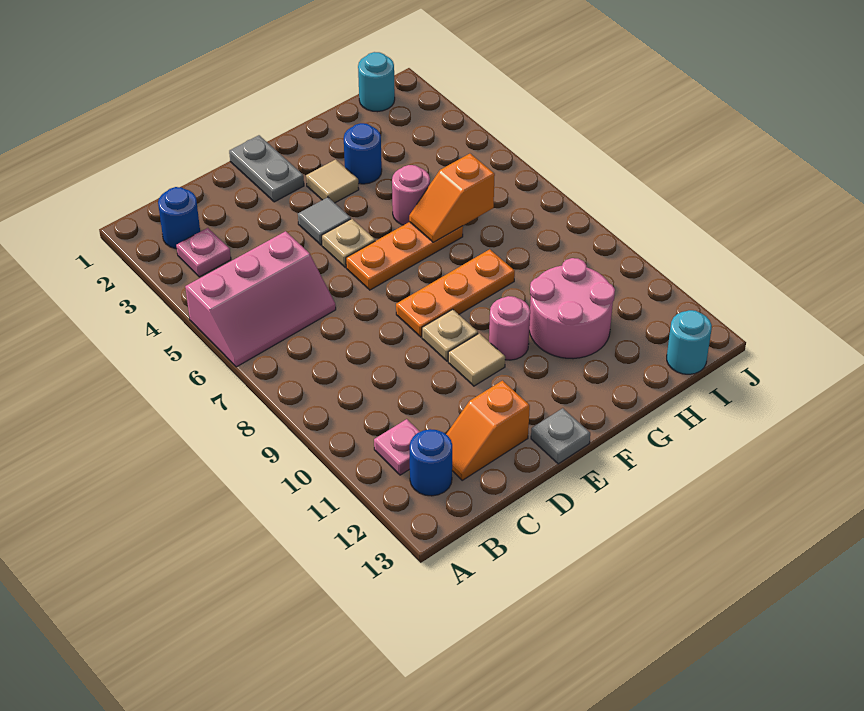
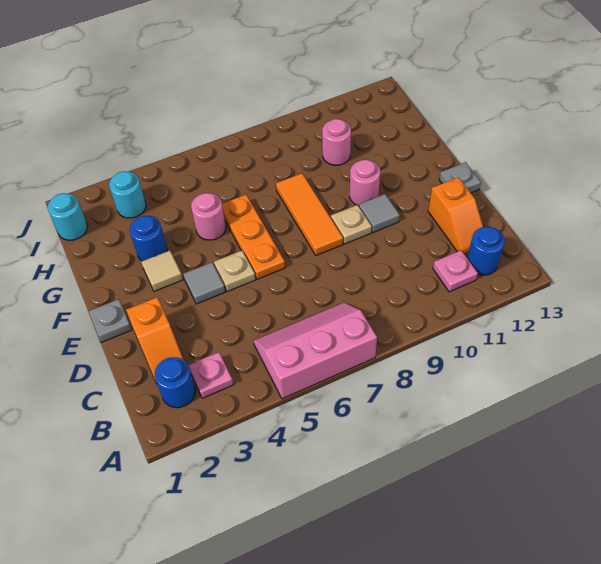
pink slope A5:C6 level 1 top 5 -> pink slope A5:B7 level 1 top A
grey plate E1:E2 level 1 -> grey plate E1 level 1
orange plate E8:G8 level 1 -> orange tile E8:G8 level 1
tan tile E10 level 1 -> grey tile E10 level 1
orange slope G6:H6 level 2 top H -> orange slope C2:D2 level 1 top D
pink round brick G10:H11 level 1 -> pink round brick H10 level 1
cyan round brick I13 level 1 -> cyan round brick I3 level 1

